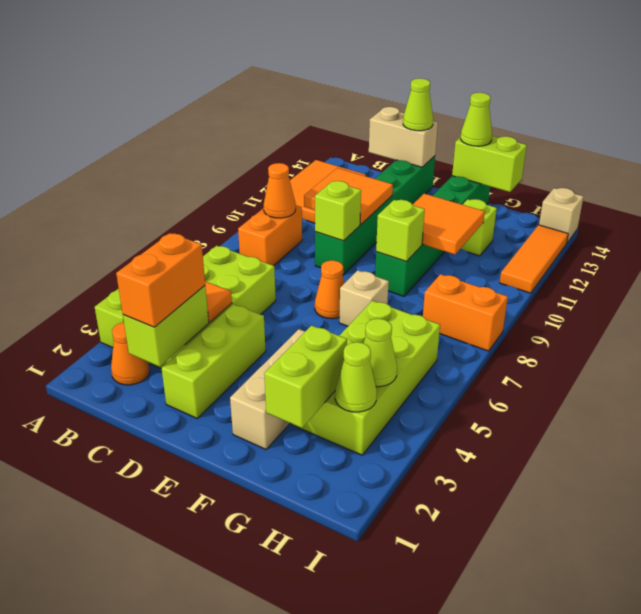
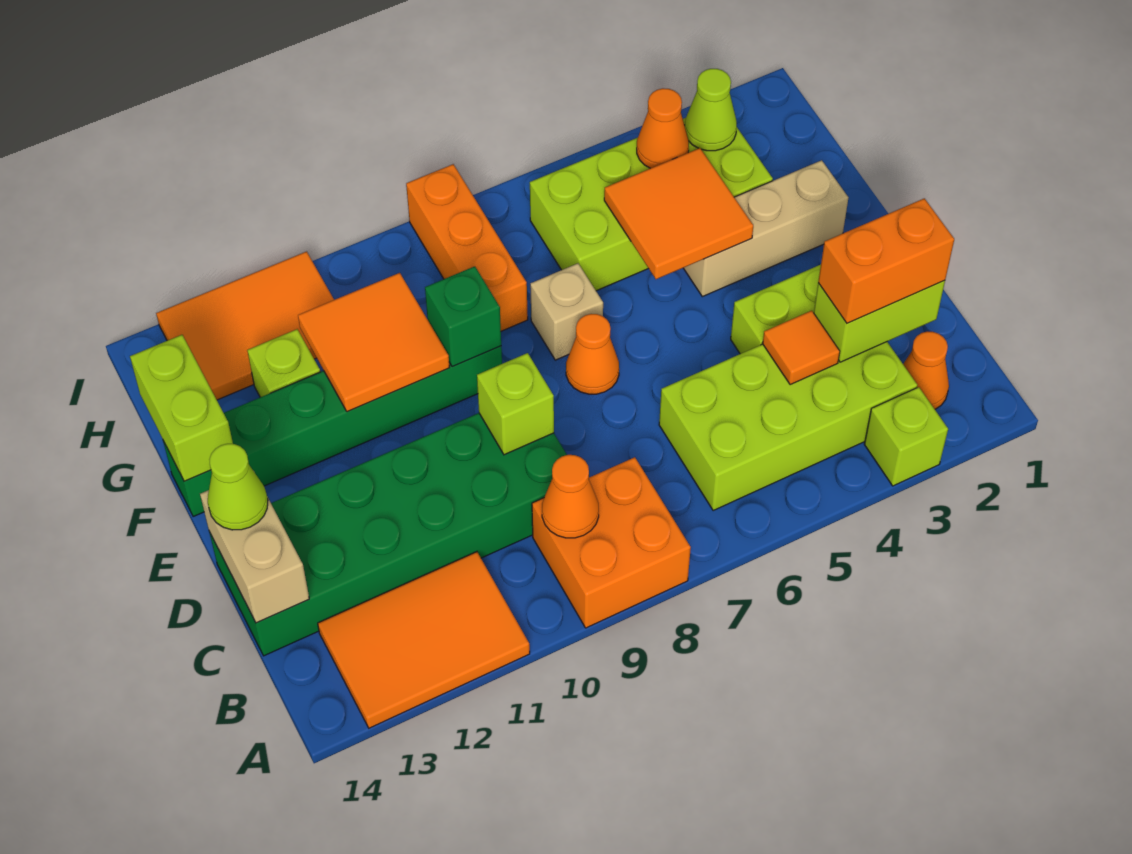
orange brick B8:B9 level 1 -> orange brick A8:B9 level 1
orange tile C10:D11 level 2 -> orange tile F4:G5 level 2
green brick D9:D14 level 1 -> green brick C9:D14 level 1
lime brick F9 level 2 -> green brick F9 level 2
lime cone F14 level 3 -> none
lime brick G2:G3 level 2 -> none
lime cone H4 level 2 -> orange cone H4 level 2
orange brick H8:I8 level 1 -> orange brick G8:I8 level 1
orange tile I11:I13 level 1 -> orange tile H11:I13 level 1
tan brick I14 level 1 -> none

